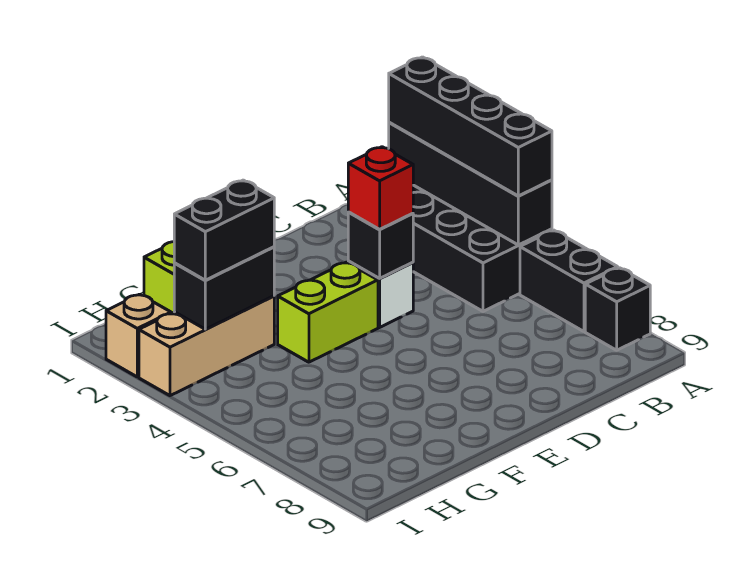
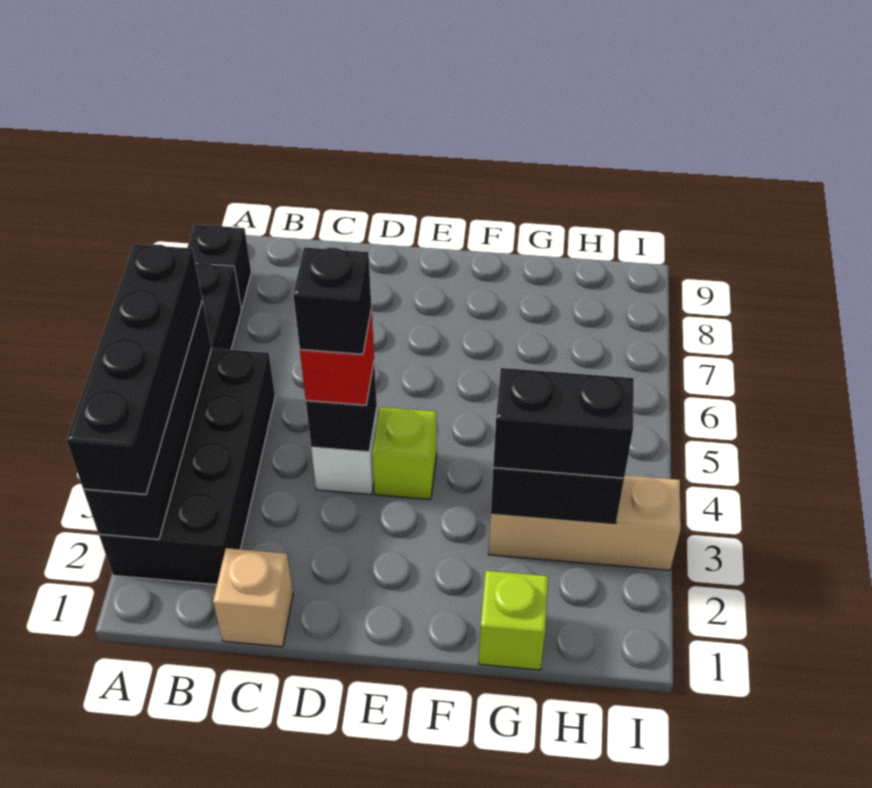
none -> black brick D4 level 4
lime brick E4:F4 level 1 -> lime brick E4 level 1
tan brick I2 level 1 -> tan brick C1 level 1

